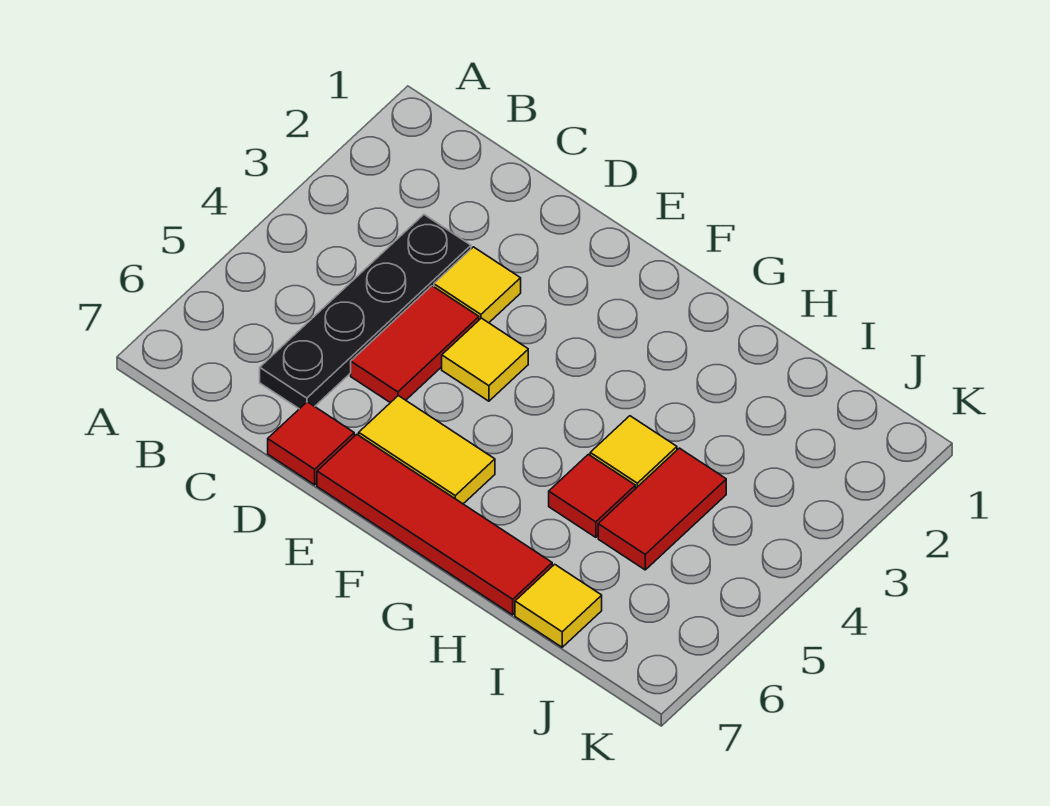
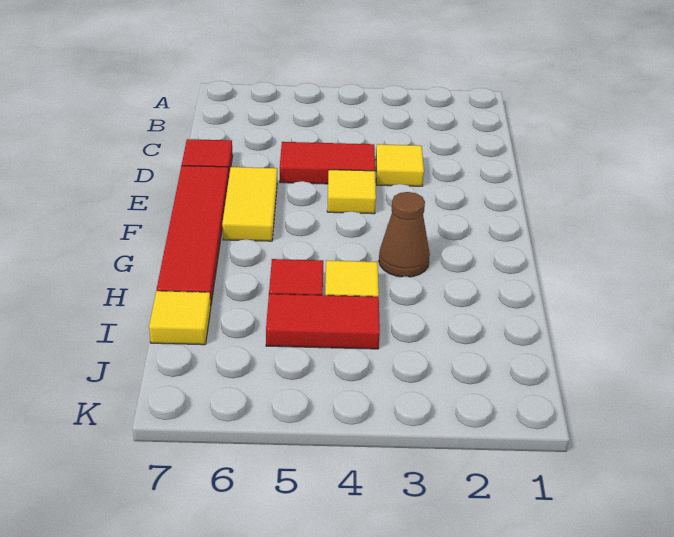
black plate C3:C6 level 1 -> none
none -> brown cone G3 level 1

